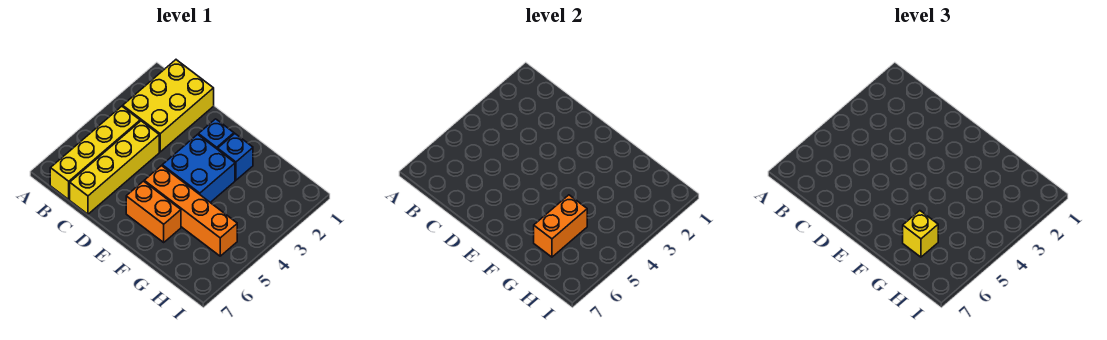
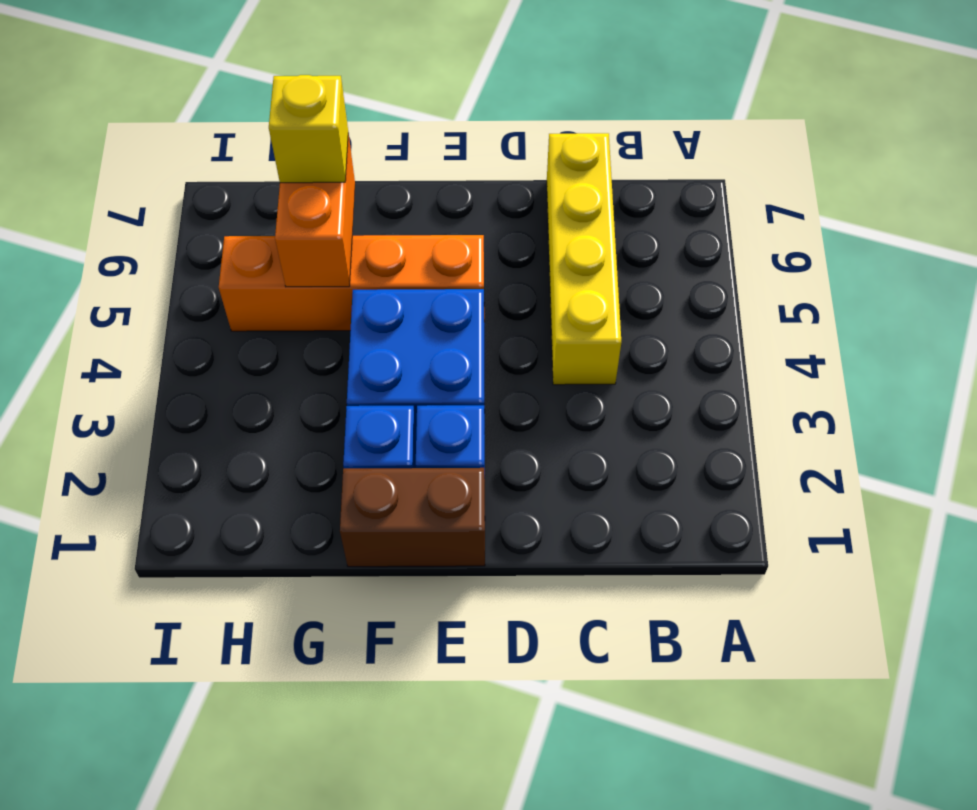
yellow brick B1:C3 level 1 -> none
yellow brick B4:B7 level 1 -> none
none -> brown brick E1:F1 level 1
orange brick E6:F6 level 1 -> none

